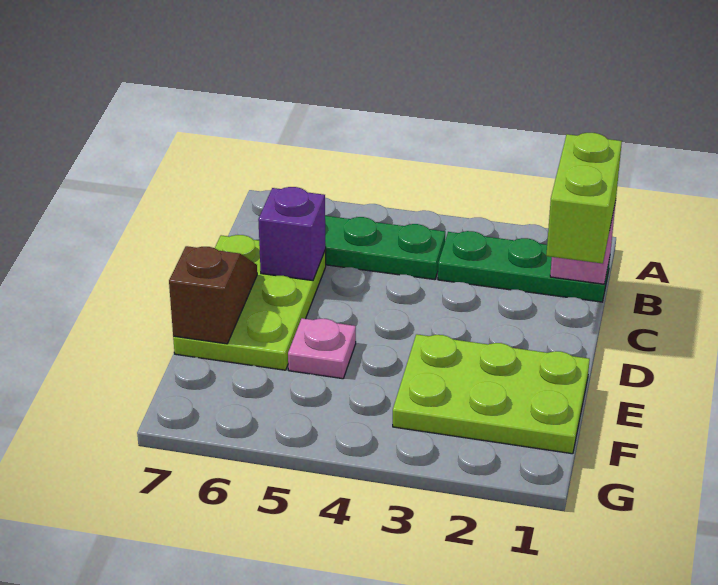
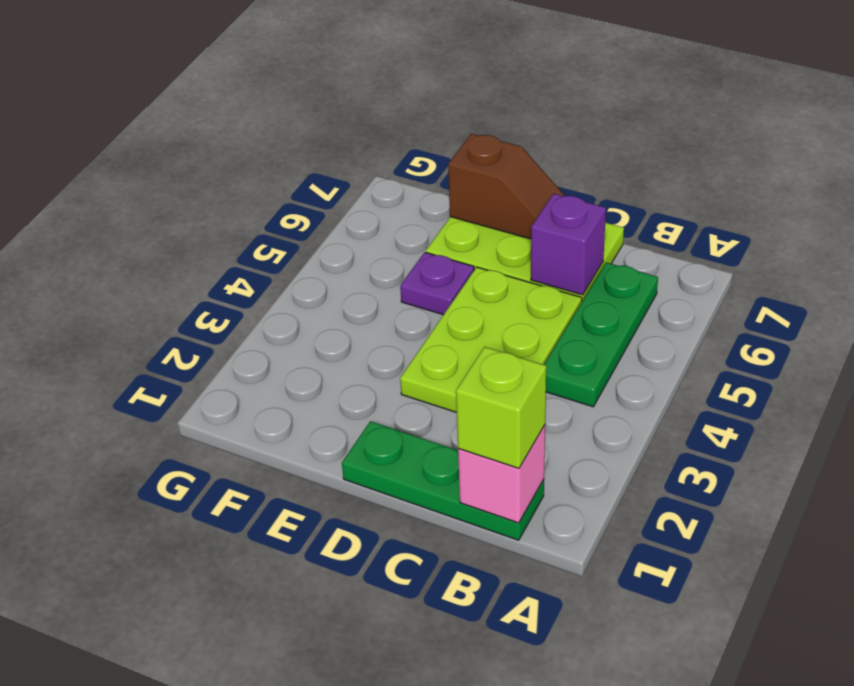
green plate B1:B3 level 1 -> green plate B1:D1 level 1
lime brick B1:C1 level 3 -> lime brick B1 level 3
lime plate E1:F3 level 1 -> lime plate C3:D5 level 1
pink plate E5 level 1 -> purple plate E5 level 1

